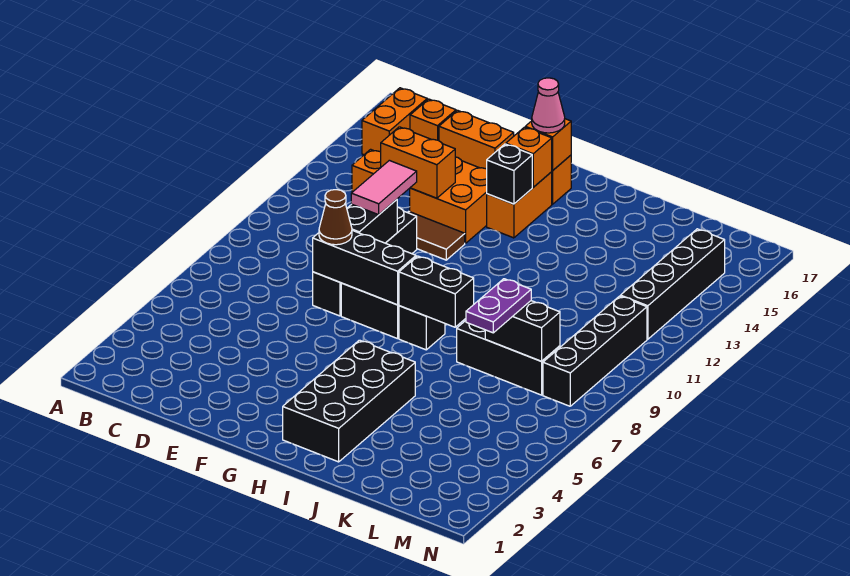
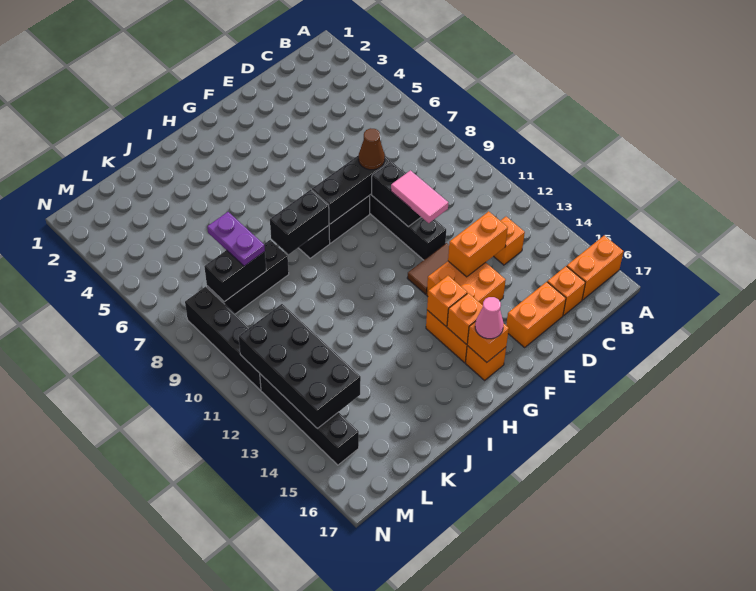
orange brick B15:B16 level 1 -> orange brick A16:B16 level 1
black brick G14 level 2 -> orange brick G14 level 2
black brick H2:I5 level 1 -> black brick L11:M14 level 2

